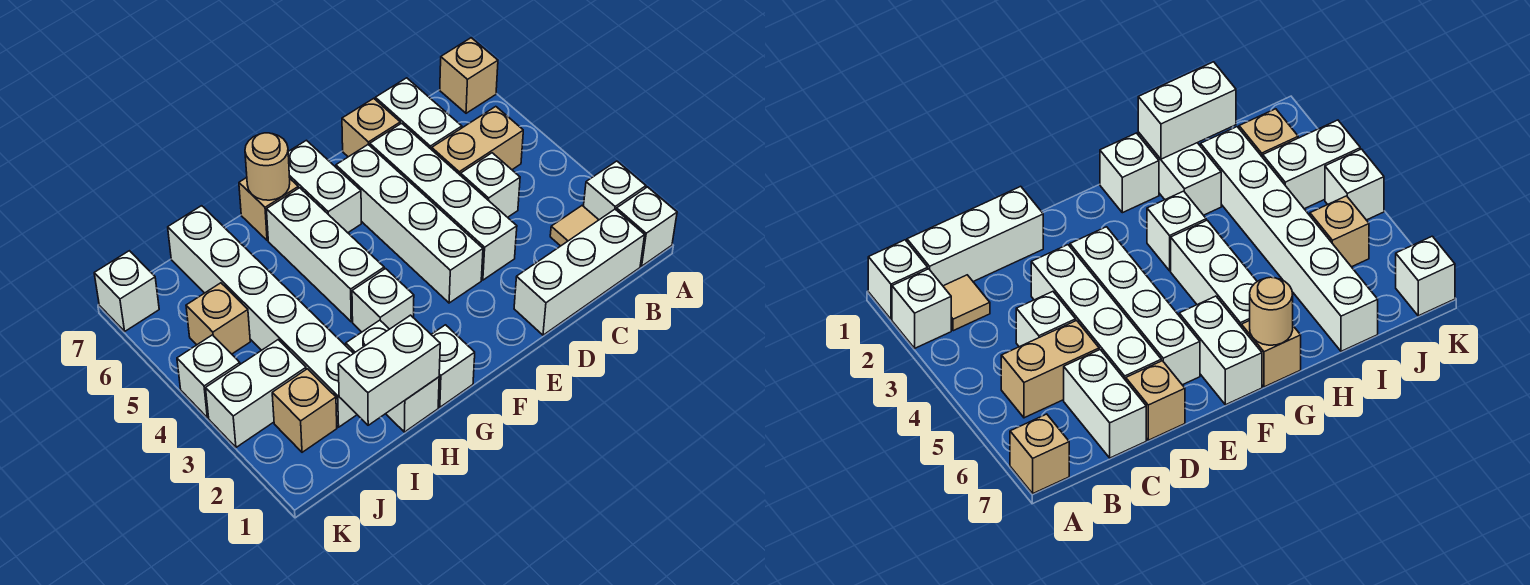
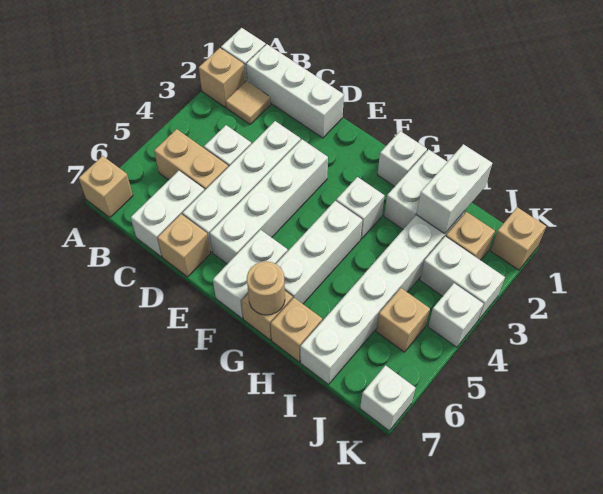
white brick A2 level 1 -> tan brick A2 level 1
white brick H1:I1 level 2 -> white brick I1:I2 level 2
none -> tan brick H7 level 1
none -> tan brick K1 level 1

